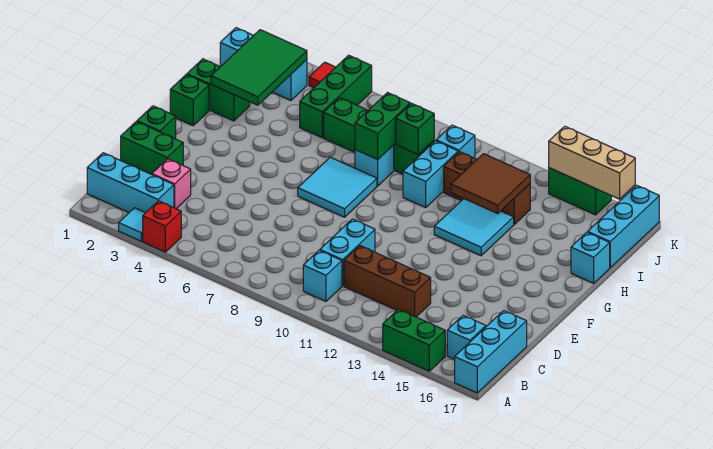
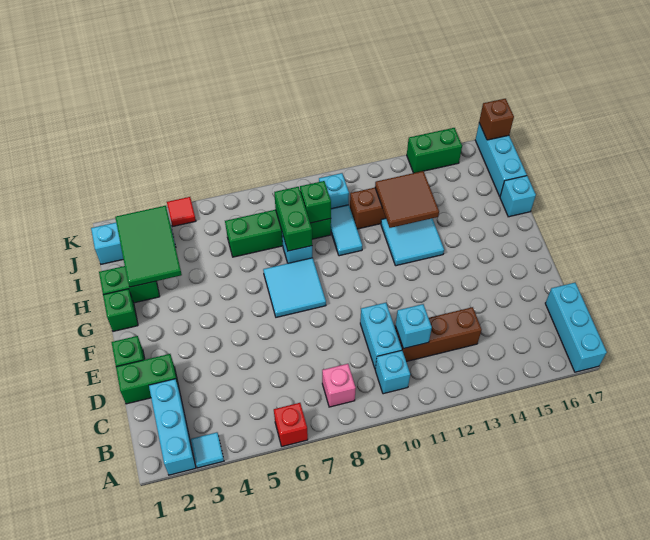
red brick A4 level 1 -> red brick A6 level 1
green brick A14:A15 level 1 -> none
cyan brick B1:B3 level 1 -> cyan brick A2:C2 level 1
cyan brick B16 level 1 -> cyan brick C11 level 2
pink brick C3 level 1 -> pink brick B8 level 1
cyan brick H10:I10 level 1 -> cyan tile H10:I10 level 1
green brick I5:K5 level 1 -> none
tan brick K14:K16 level 2 -> none
none -> brown brick K17 level 2

